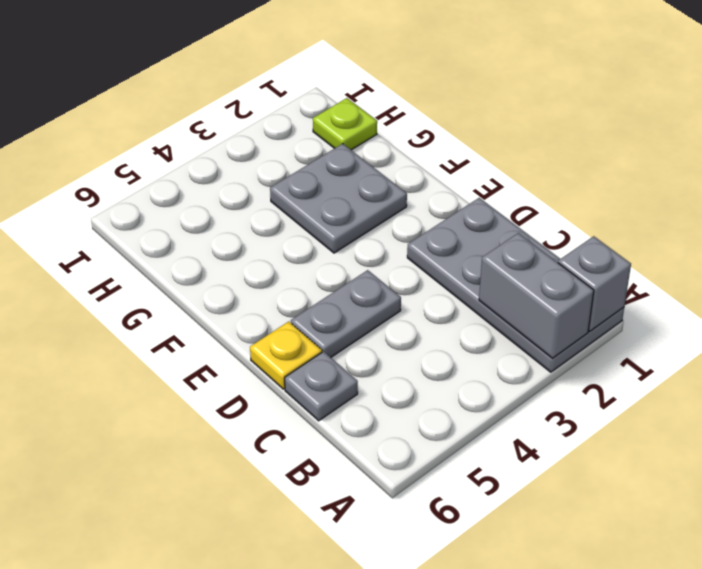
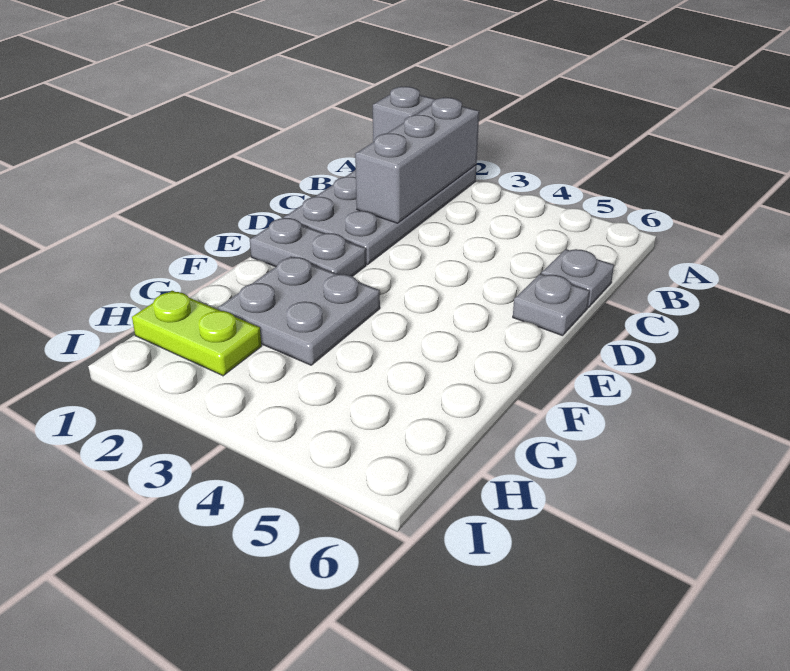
grey brick A2:B2 level 2 -> grey brick A2:C2 level 2
grey plate D4:D5 level 1 -> grey plate E1:E2 level 1
yellow plate D6 level 1 -> grey plate D6 level 1
lime plate H1 level 1 -> lime plate H1:H2 level 1

